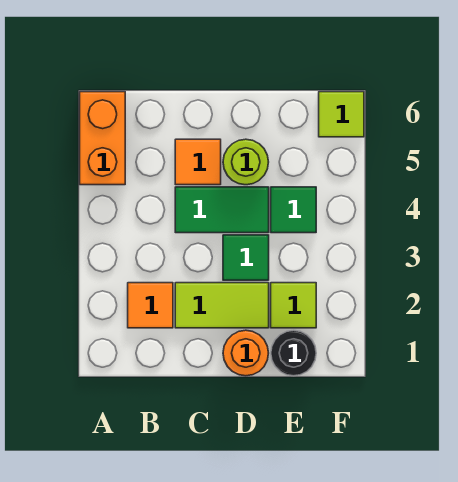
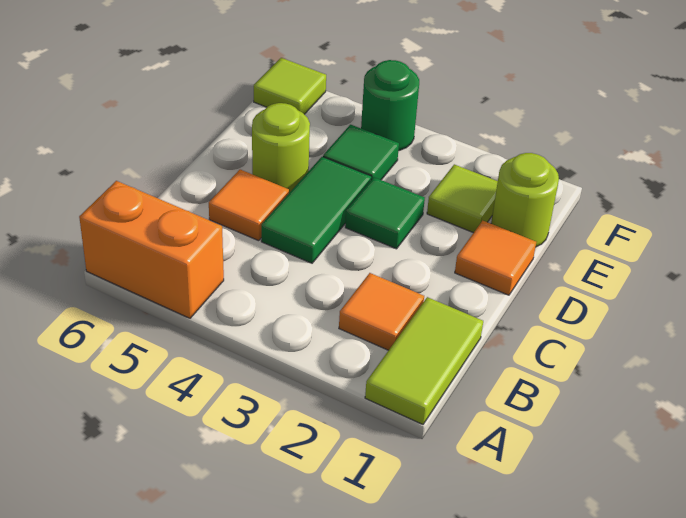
lime tile C2:D2 level 1 -> lime tile A1:B1 level 1
orange round brick D1 level 1 -> orange tile D1 level 1
black round brick E1 level 1 -> lime round brick E1 level 1
none -> green round brick F4 level 1

